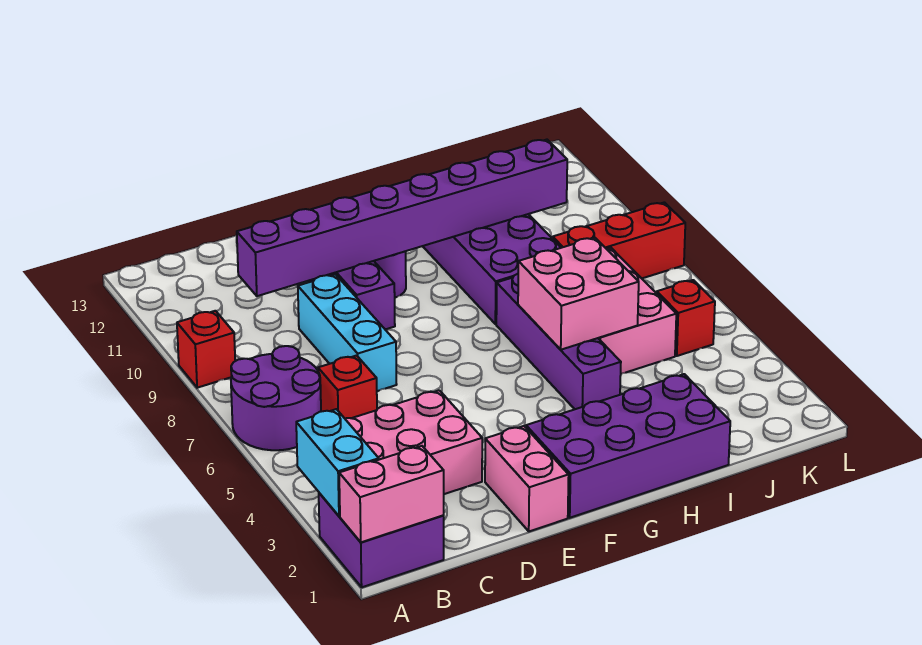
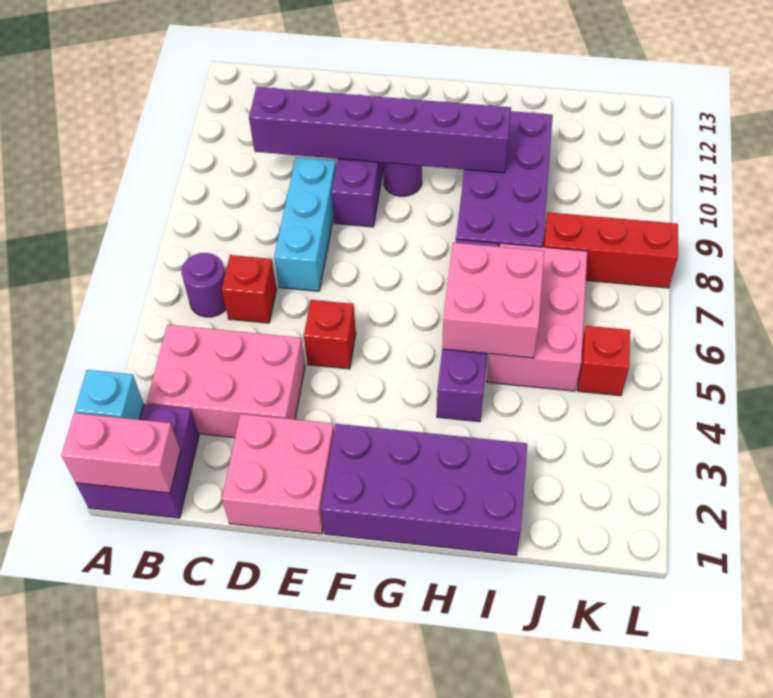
cyan brick A2:A3 level 2 -> cyan brick A2 level 2
purple round brick A6:B7 level 1 -> purple round brick B6 level 1
red brick A9 level 1 -> red brick E5 level 1
purple brick C10:J10 level 2 -> purple brick C10:H10 level 2
pink brick E1:E2 level 1 -> pink brick D1:E2 level 1

